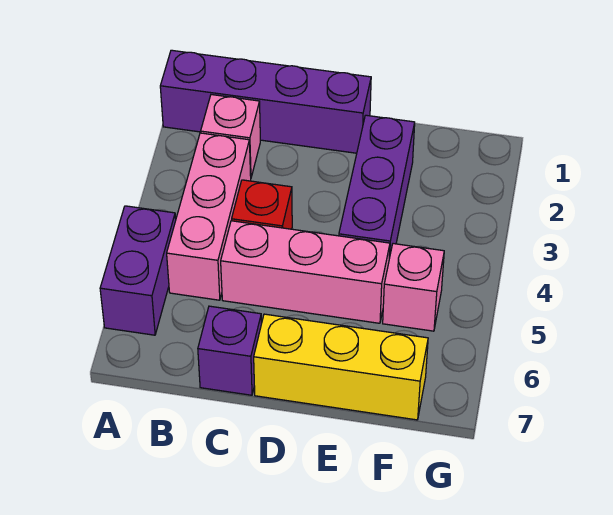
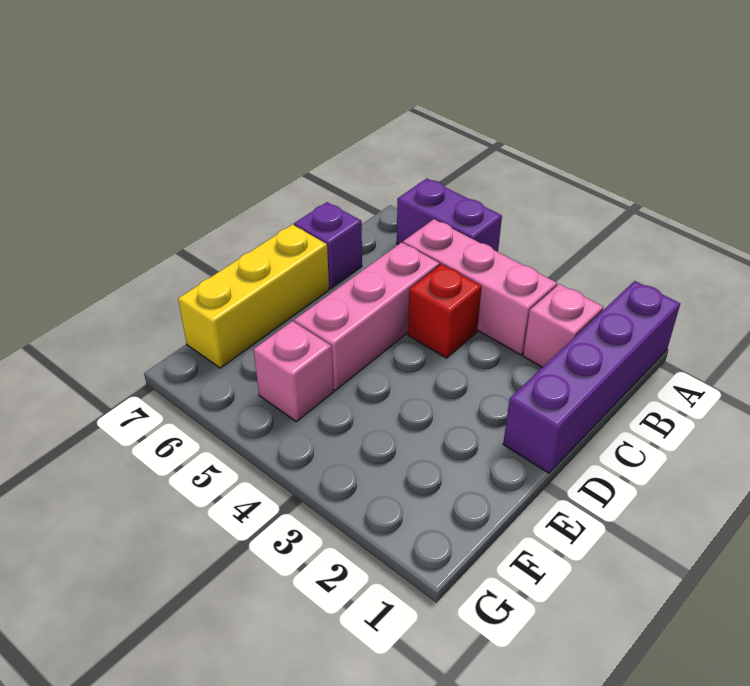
purple brick E2:E4 level 1 -> none

